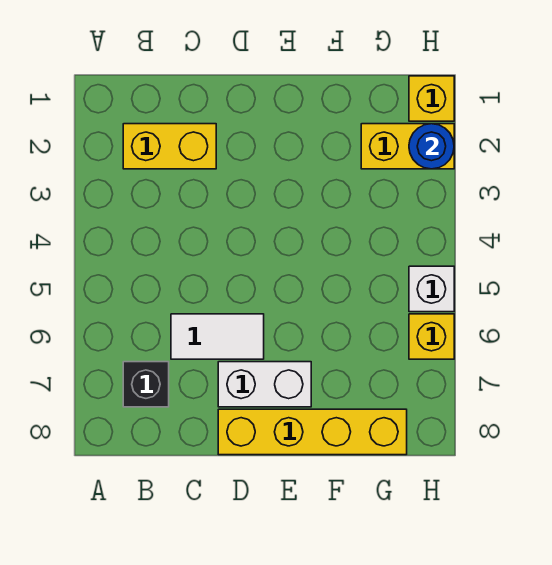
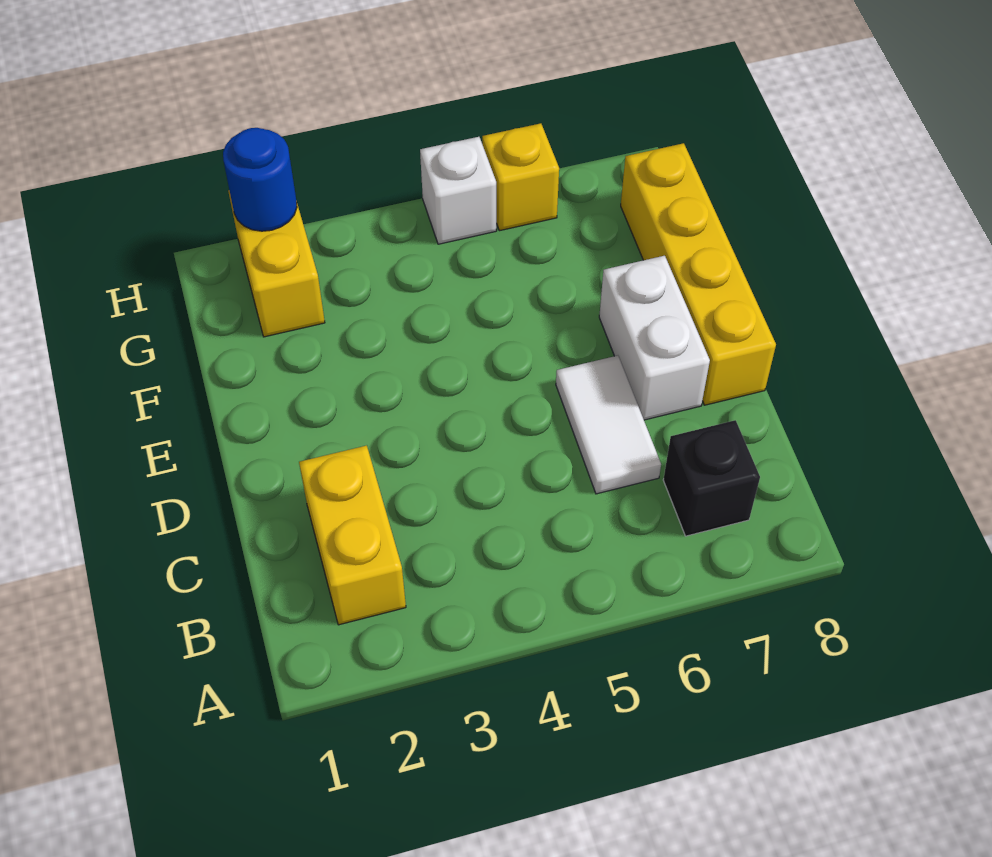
yellow brick H1 level 1 -> none

